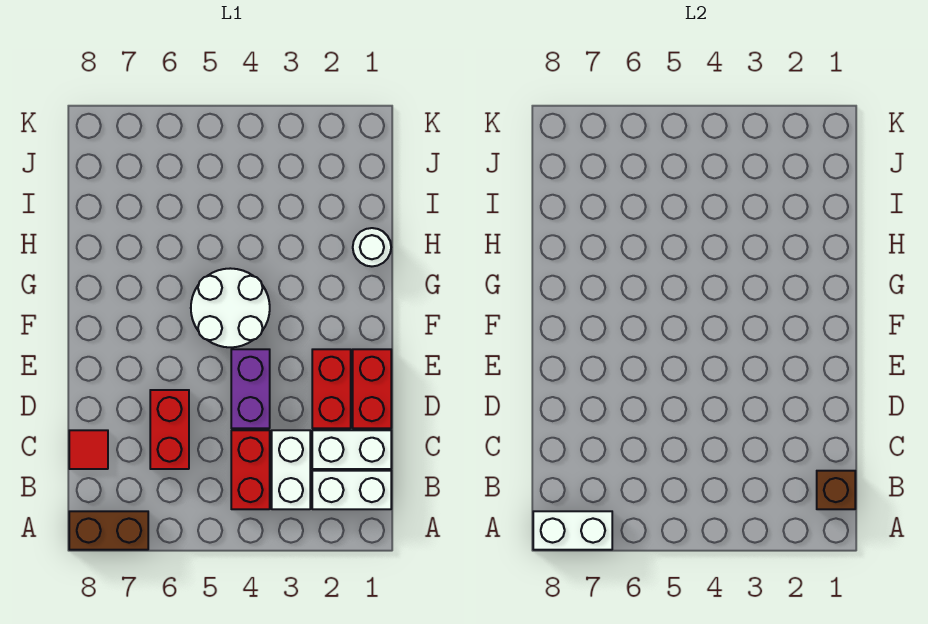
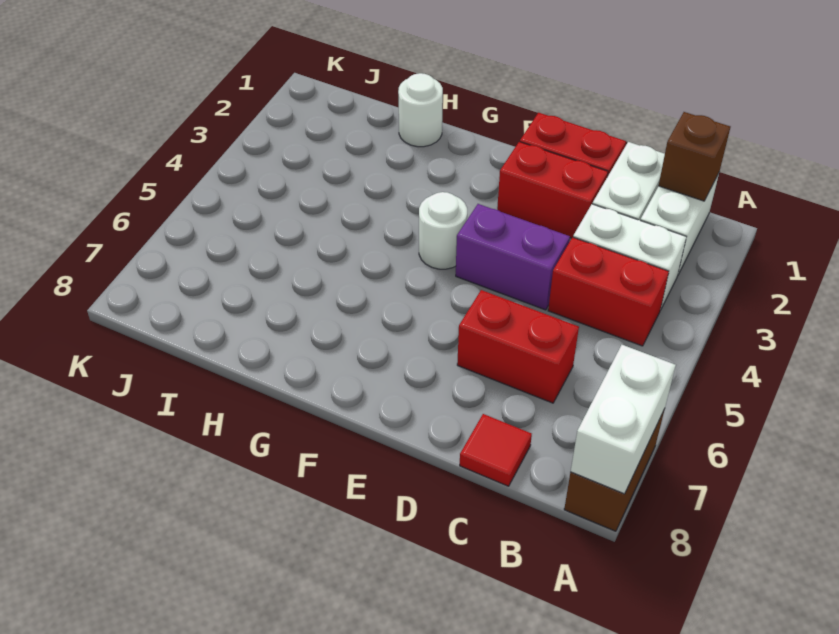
white round brick F4:G5 level 1 -> white round brick F4 level 1

